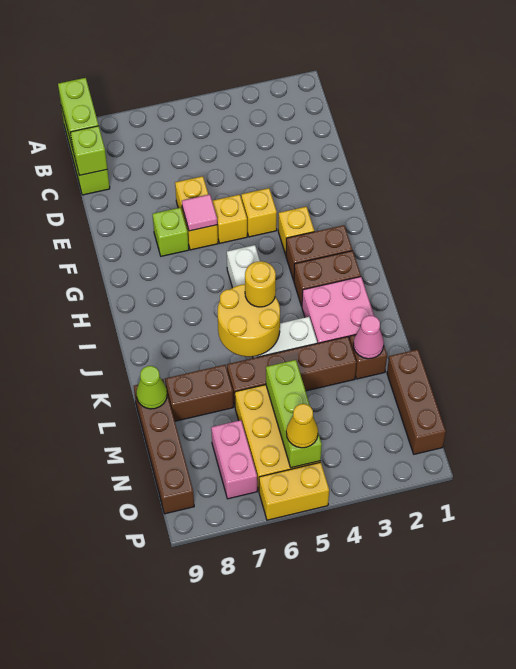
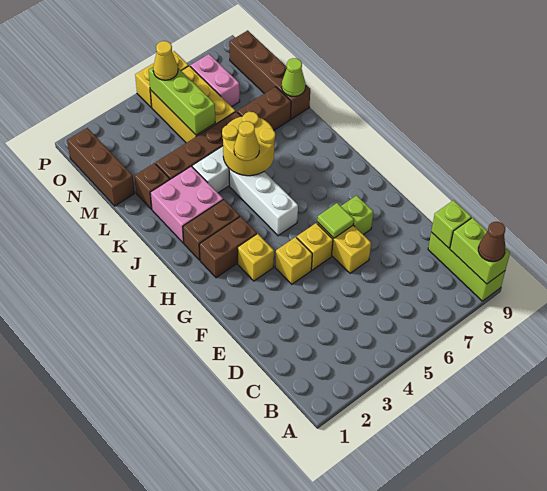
none -> brown cone A9 level 3
pink tile F6 level 2 -> lime tile F6 level 2
yellow round brick J5 level 3 -> yellow cone J5 level 3
pink cone L2 level 2 -> none

